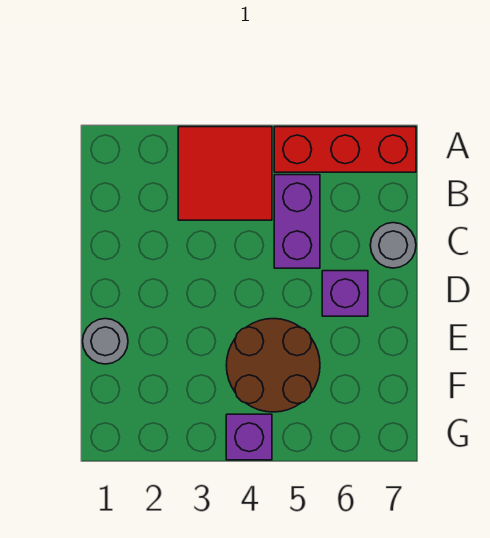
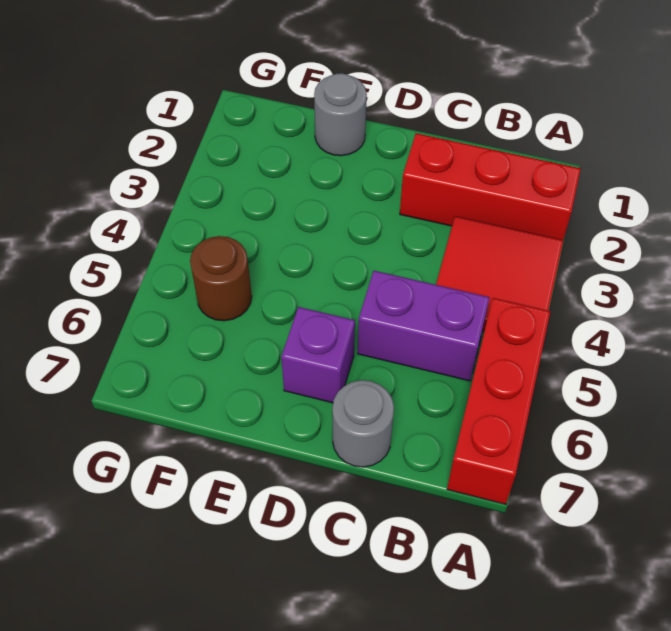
none -> red brick A2:C2 level 1
brown round brick E4:F5 level 1 -> brown round brick F5 level 1
purple brick G4 level 1 -> none

